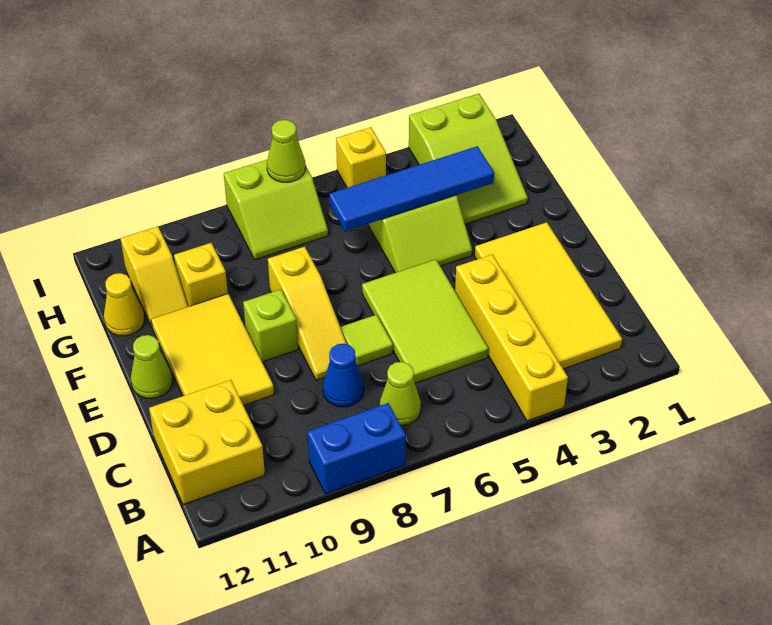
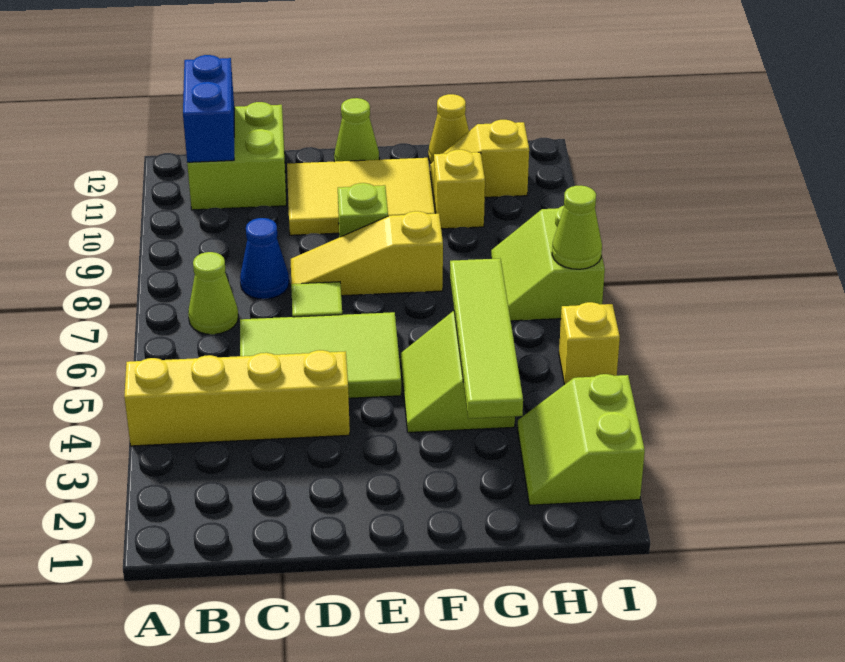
blue brick A8:A9 level 1 -> blue brick B11:B12 level 2
yellow tile B2:E3 level 1 -> none
yellow brick B11:C12 level 1 -> lime brick B11:C12 level 1
lime slope G2:I3 level 1 top I -> lime slope H2:I3 level 1 top I
blue tile G3:G6 level 2 -> lime tile G3:G6 level 2

